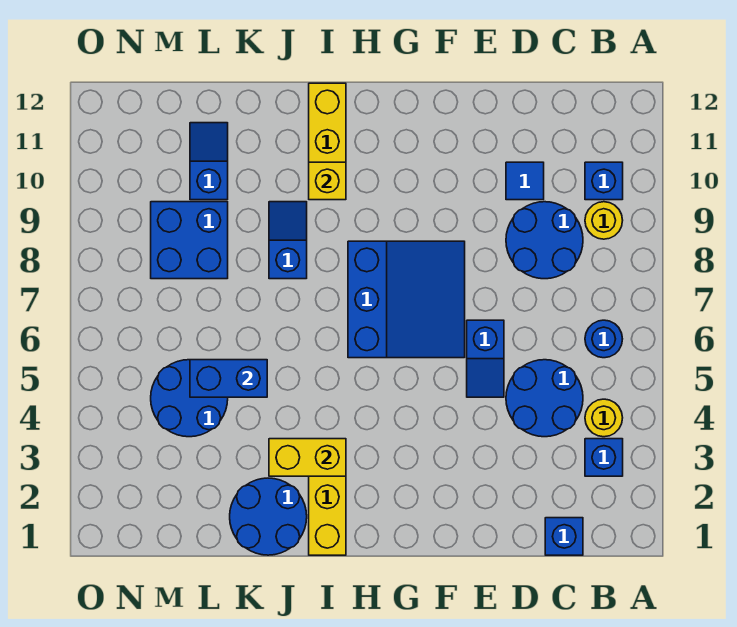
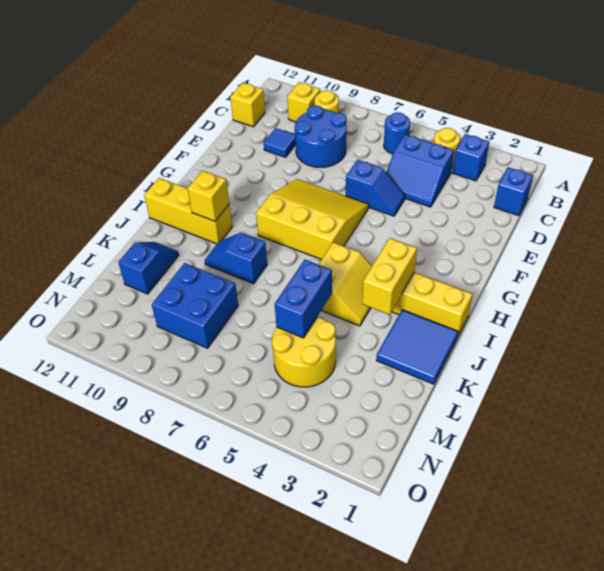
blue brick B10 level 1 -> yellow brick B10 level 1
blue round brick C4:D5 level 1 -> blue slope C4:D5 level 1 top C
none -> yellow brick C12 level 1
blue slope F6:H8 level 1 top H -> yellow slope F6:H8 level 1 top H
none -> yellow slope I4:J5 level 1 top 5
blue round brick J1:K2 level 1 -> blue tile J1:K2 level 1
blue round brick L4:M5 level 1 -> yellow round brick L4:M5 level 1
blue slope L10:L11 level 1 top 10 -> blue slope K11:L11 level 1 top L

